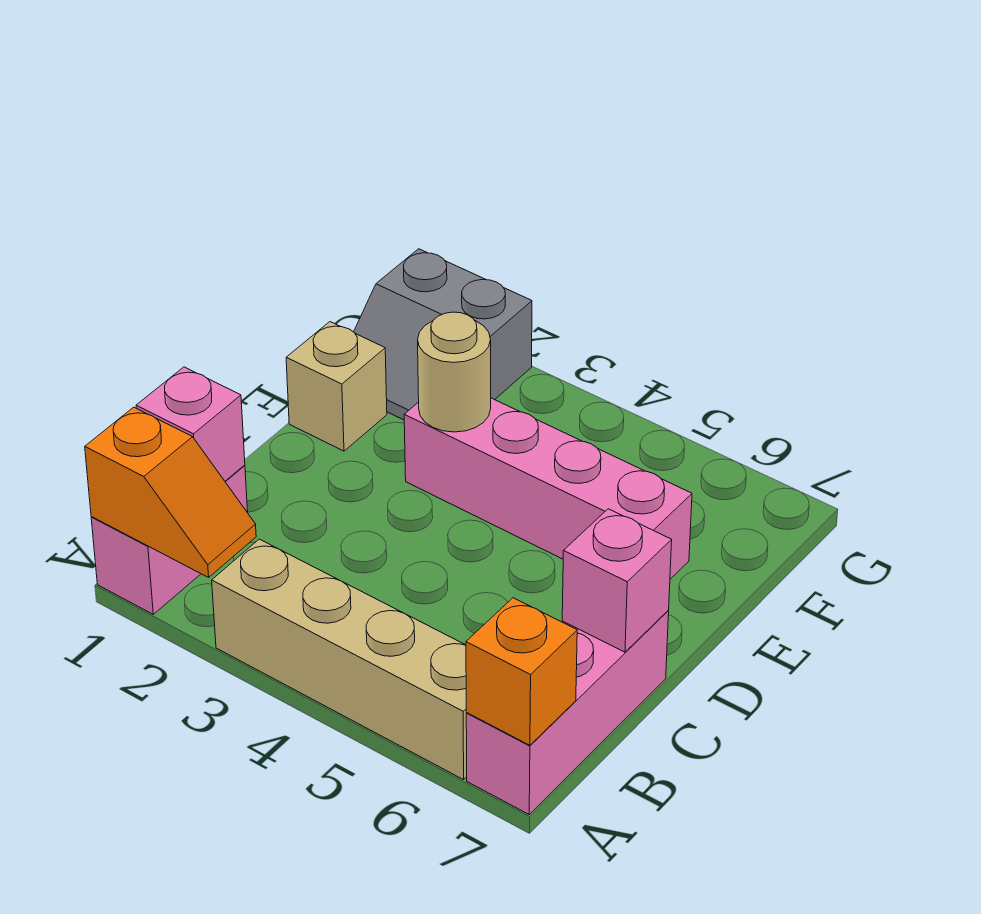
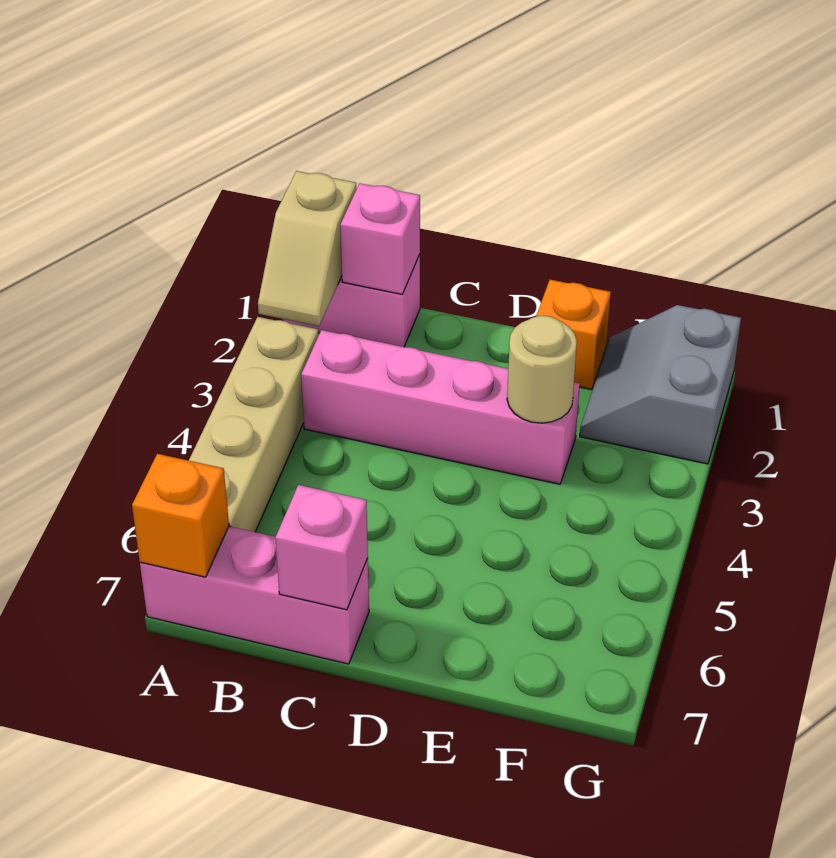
orange slope A1:A2 level 2 top 1 -> tan slope A1:A2 level 2 top 1
tan brick E1 level 1 -> orange brick E1 level 1
pink brick E3:E6 level 1 -> pink brick B3:E3 level 1

